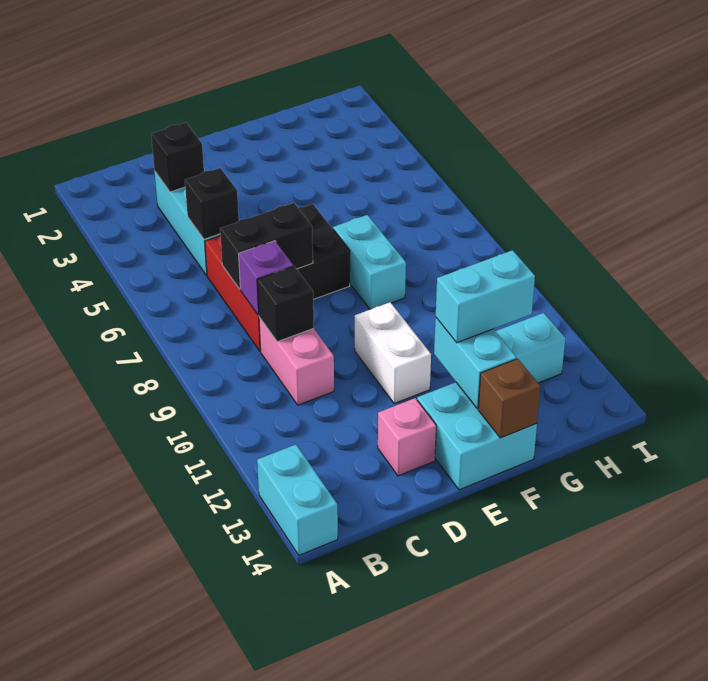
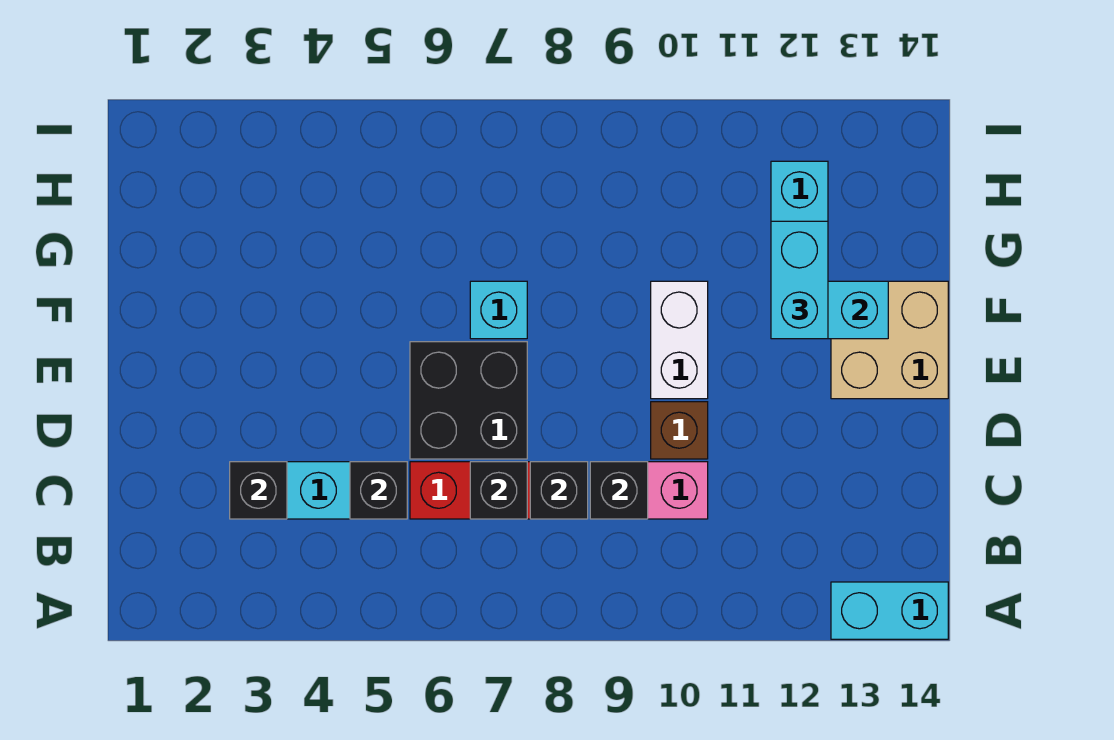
black brick C7:D7 level 2 -> black brick C7 level 2
purple brick C8 level 2 -> black brick C8 level 2
pink brick D13 level 1 -> none
white brick E10:E11 level 1 -> white brick E10:F10 level 1
cyan brick E13:F14 level 1 -> tan brick E13:F14 level 1
cyan brick F7:F8 level 1 -> cyan brick F7 level 1
brown brick F14 level 2 -> brown brick D10 level 1

